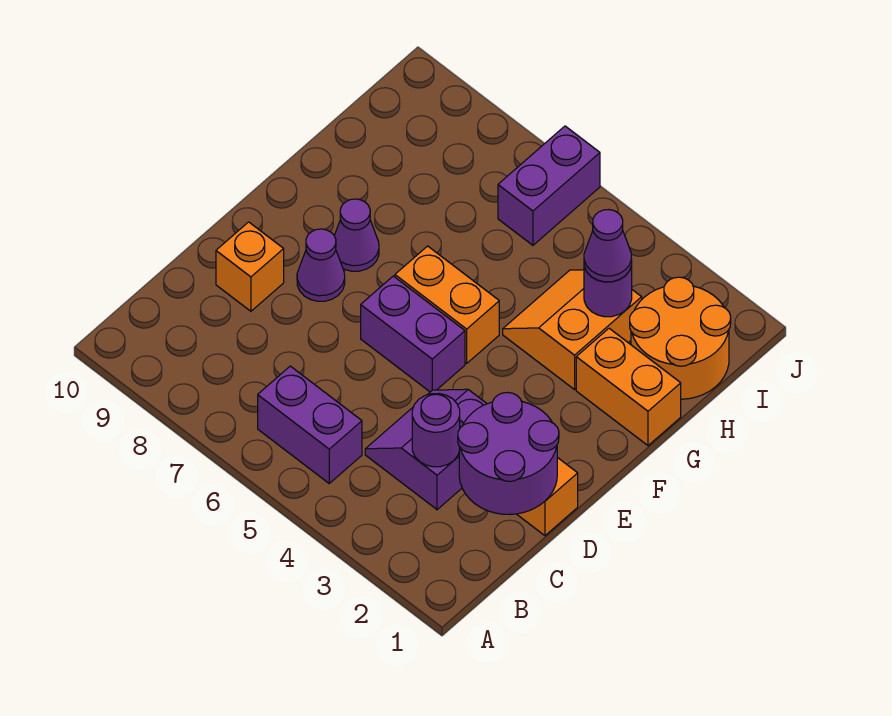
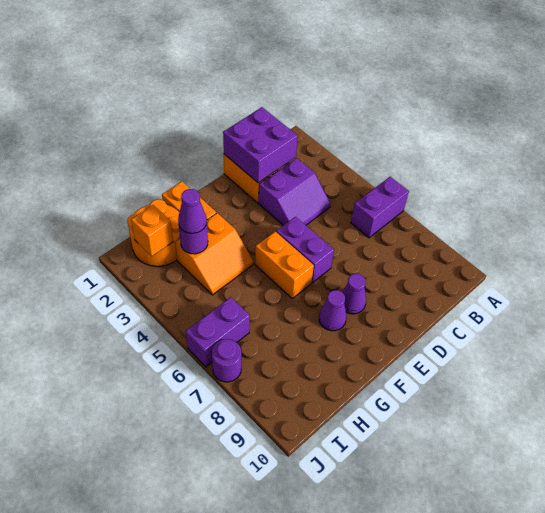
purple brick B5:B6 level 1 -> purple brick A6:B6 level 1
purple round brick C1:D2 level 2 -> purple brick C1:D2 level 2
purple round brick C3 level 2 -> purple round brick J7 level 1
orange brick D9 level 1 -> orange brick I2 level 2

